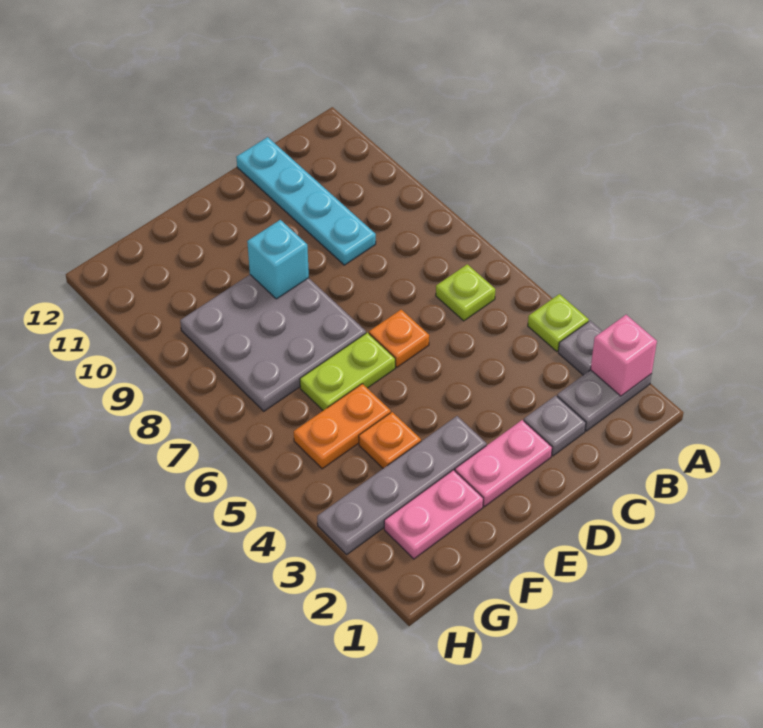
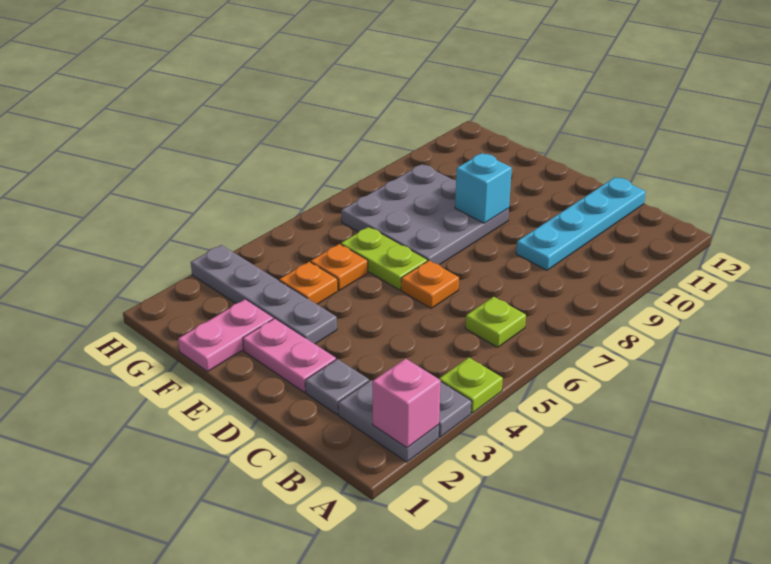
pink plate F2:G2 level 1 -> pink plate F1:F2 level 1
orange plate F5:G5 level 1 -> orange plate F5 level 1

